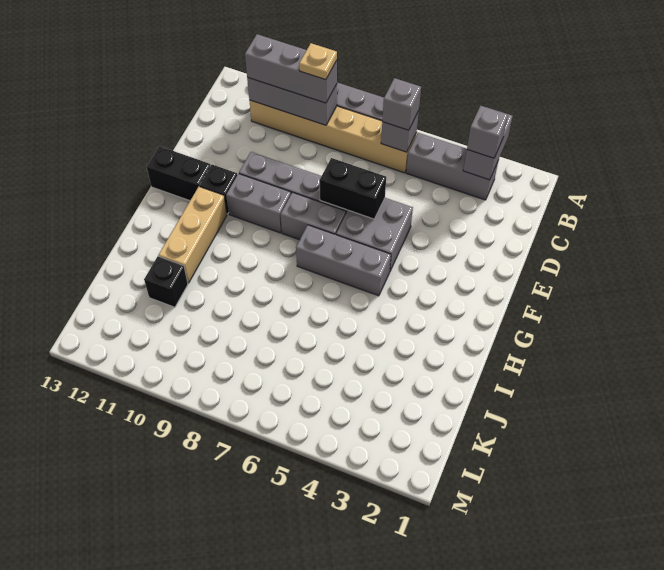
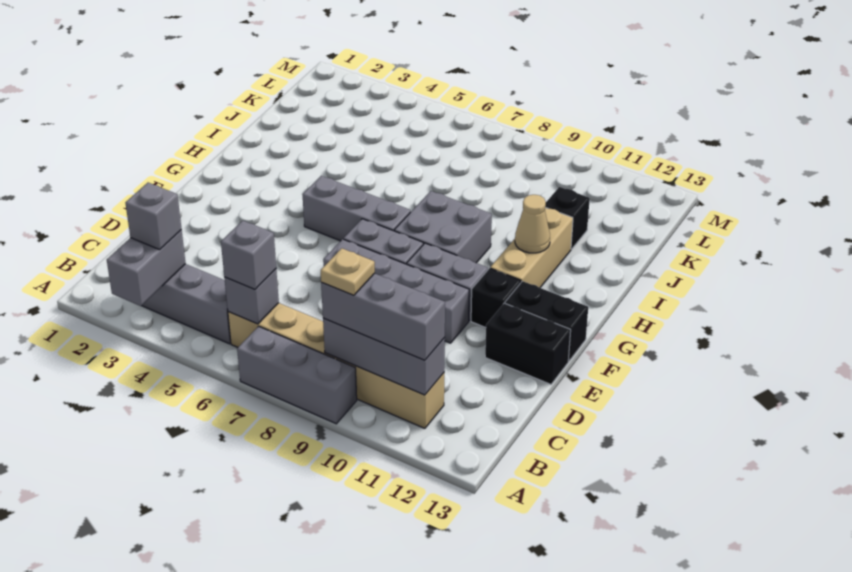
grey brick E5:F6 level 1 -> grey brick G8:H9 level 1
black brick E6:E7 level 2 -> black brick E12:E13 level 1
none -> tan cone H11 level 2

